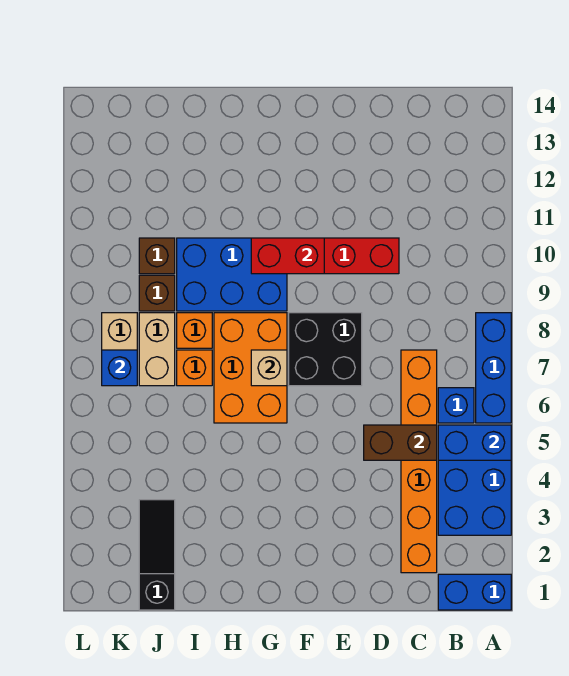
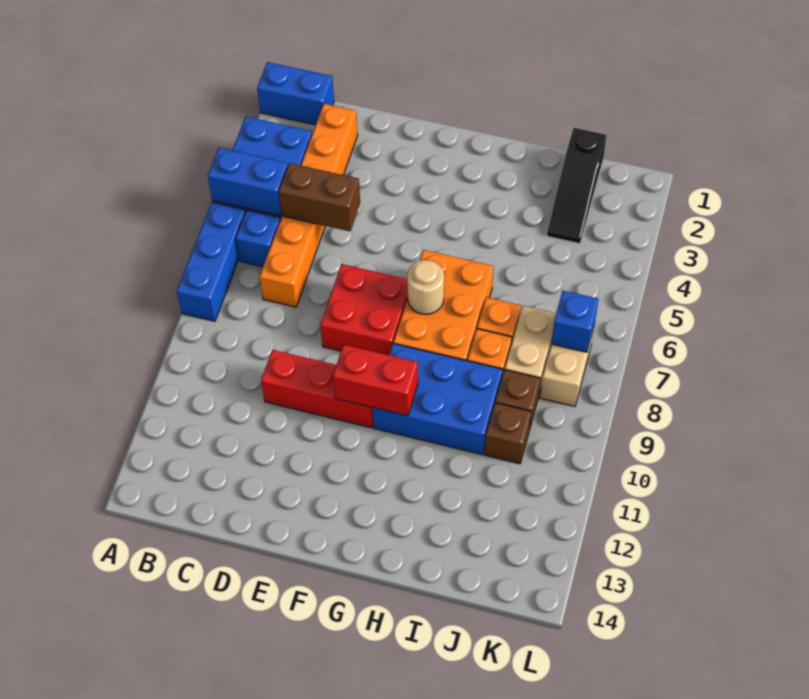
black brick E7:F8 level 1 -> red brick E7:F8 level 1
tan brick G7 level 2 -> tan round brick G7 level 2

